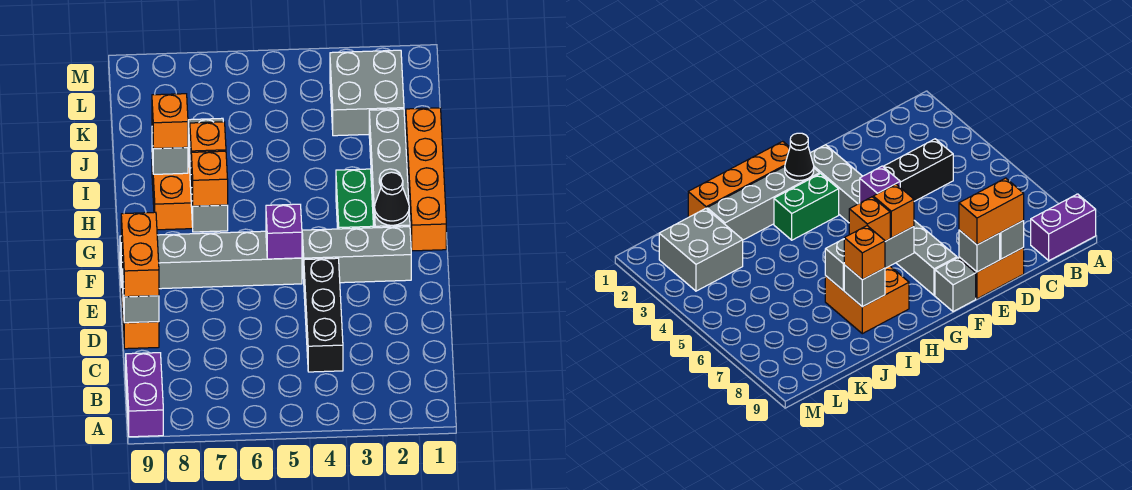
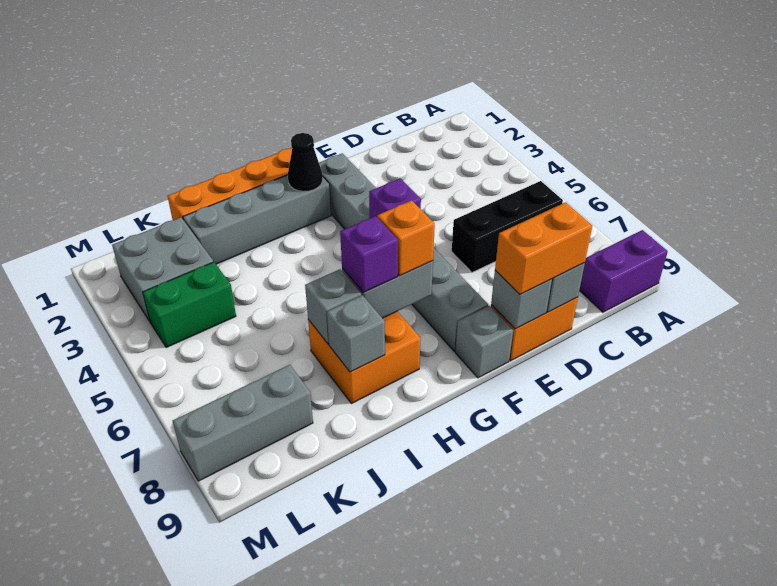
black brick C4:E4 level 1 -> black brick B6:D6 level 1
green brick G3:H3 level 1 -> green brick K4:L4 level 1
orange brick H7 level 3 -> purple brick H7 level 3
orange brick I8 level 3 -> none
none -> grey brick K8:M8 level 1

